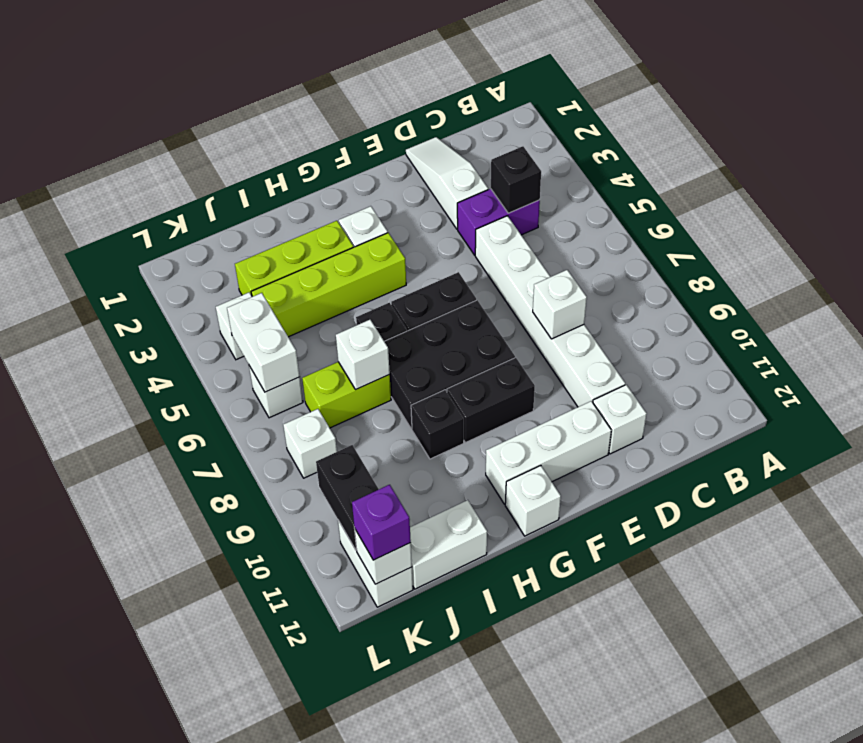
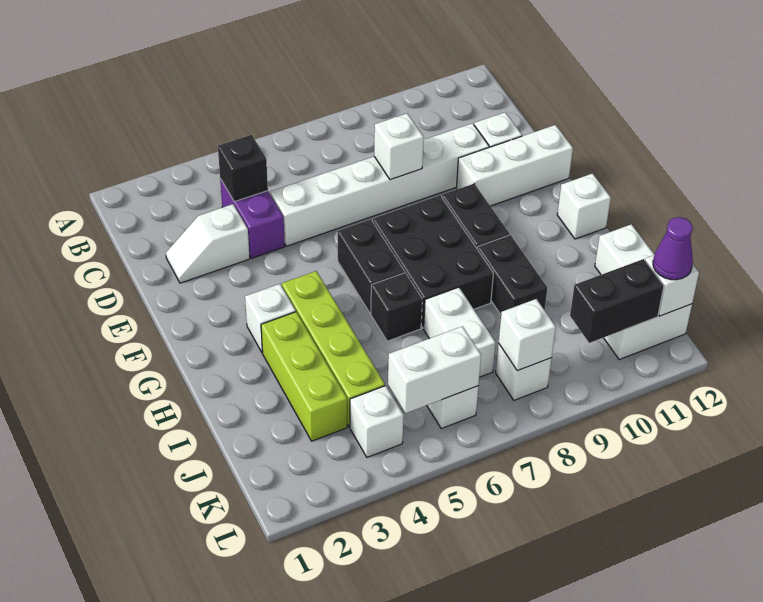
white slope D1:D3 level 1 top 3 -> white slope D2:D3 level 1 top 3
white brick E11:G11 level 1 -> white brick E10:E12 level 1
black brick H9 level 1 -> black brick H9:I9 level 1
lime brick I7:J7 level 1 -> white brick I7:J7 level 1
white brick I7 level 2 -> white brick K8 level 2
purple brick K12 level 3 -> purple cone K12 level 3

